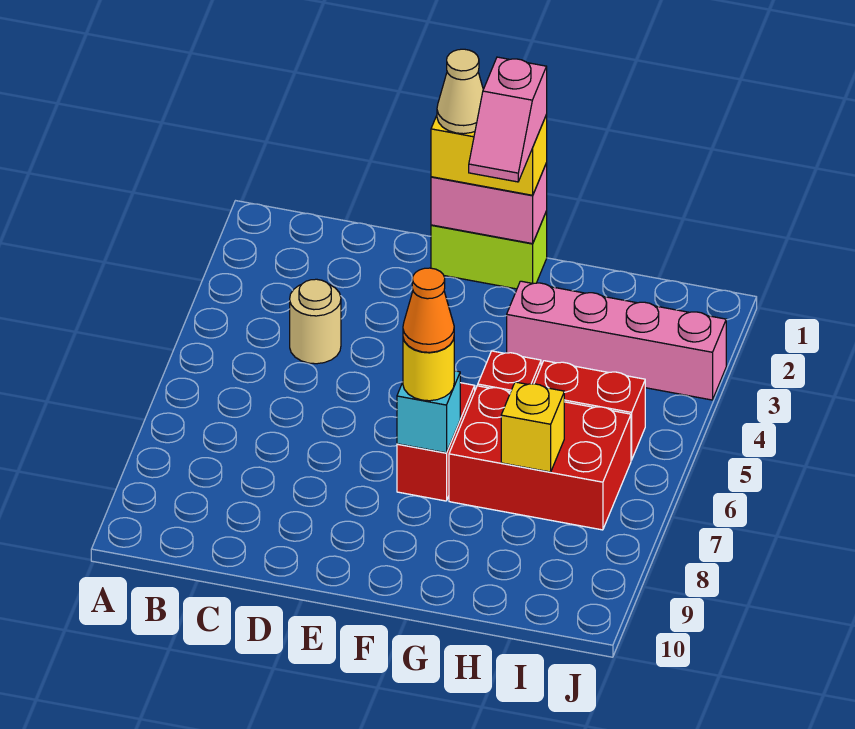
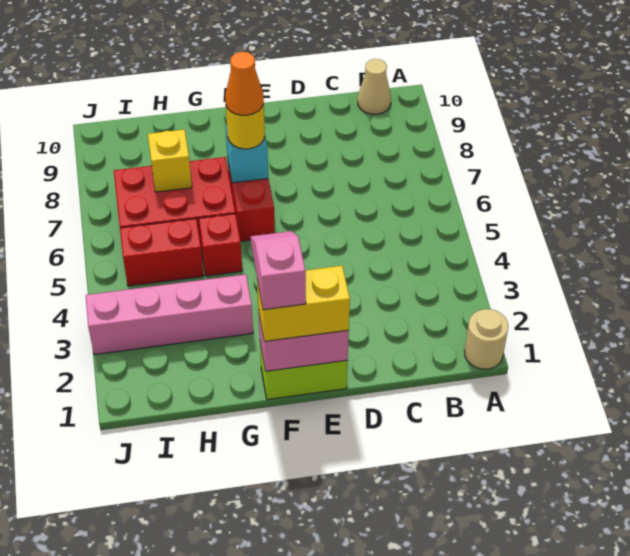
tan round brick C4 level 1 -> tan round brick A1 level 1
tan cone E1 level 4 -> tan cone B10 level 1

